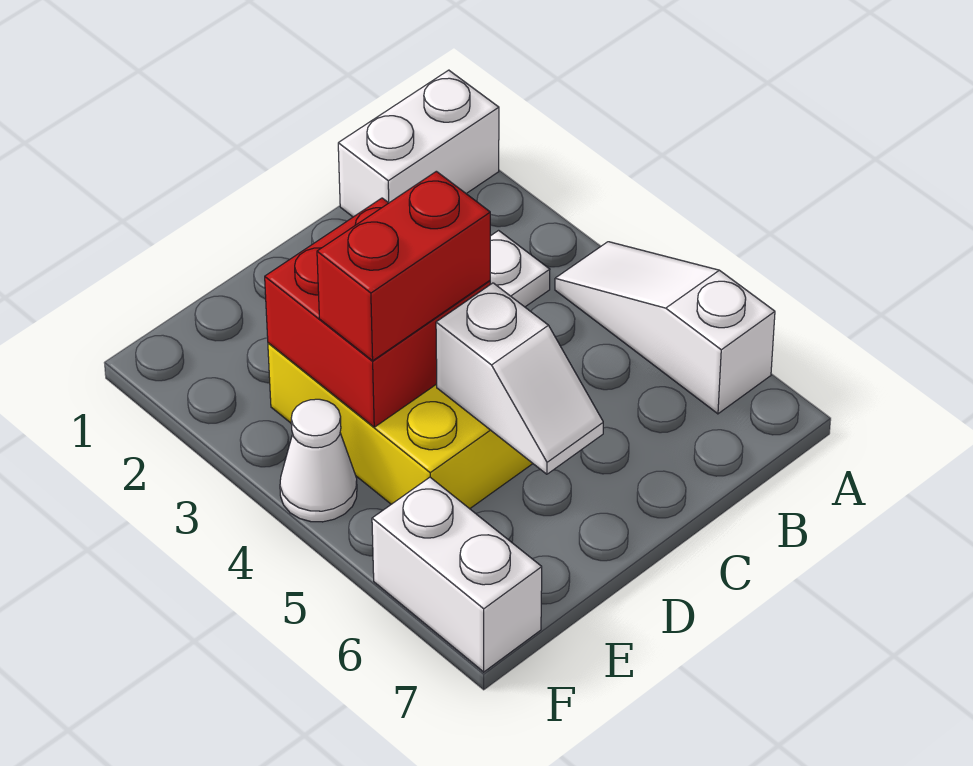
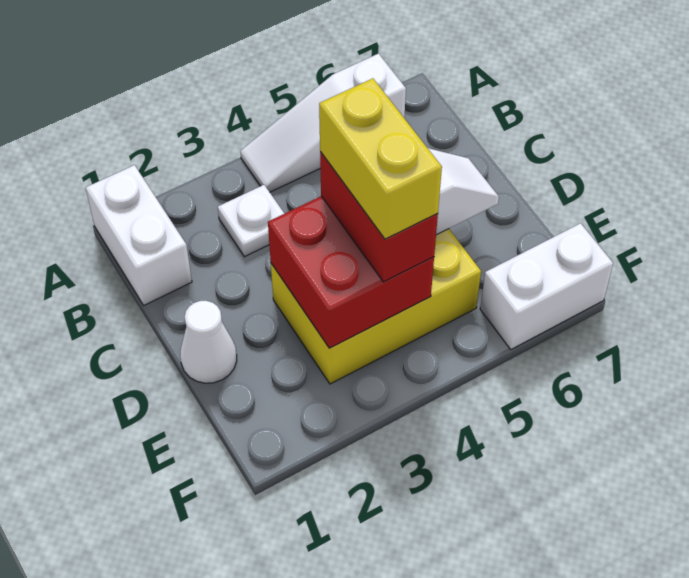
none -> yellow brick D4:E4 level 4
white cone F4 level 1 -> white cone D1 level 1

